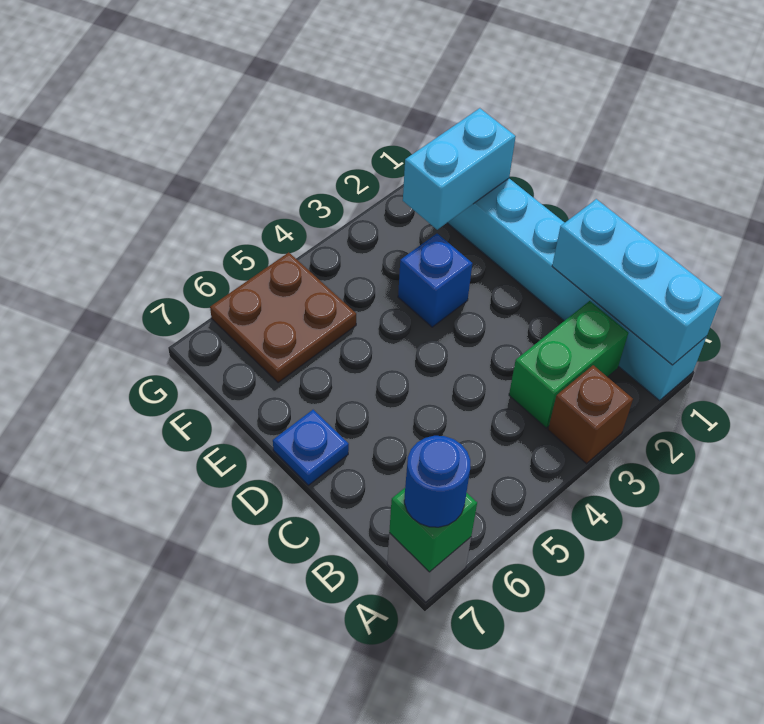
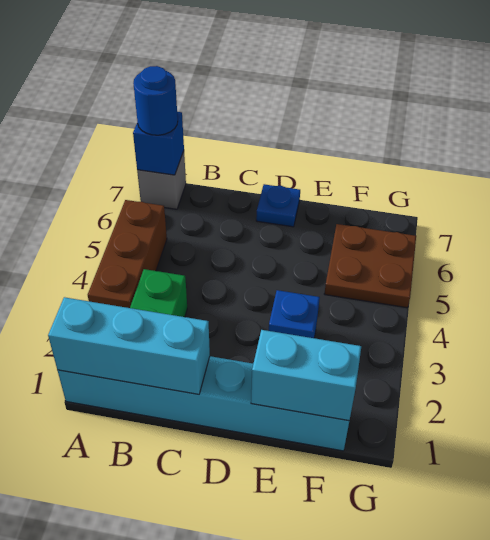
brown brick A3 level 1 -> brown brick A3:A5 level 1
green brick A7 level 2 -> blue brick A7 level 2
cyan brick F1:F2 level 2 -> cyan brick E1:F1 level 2

